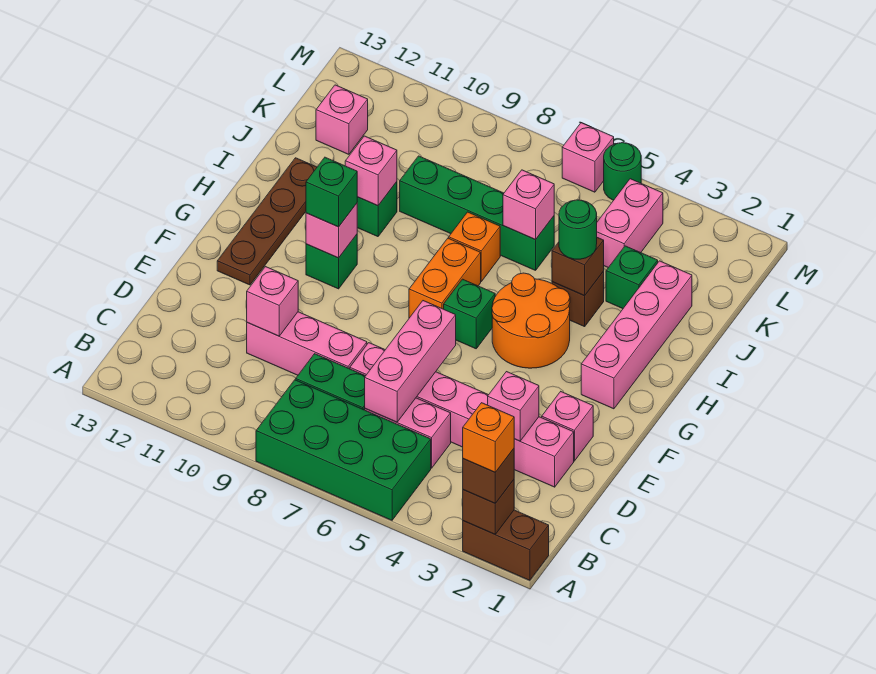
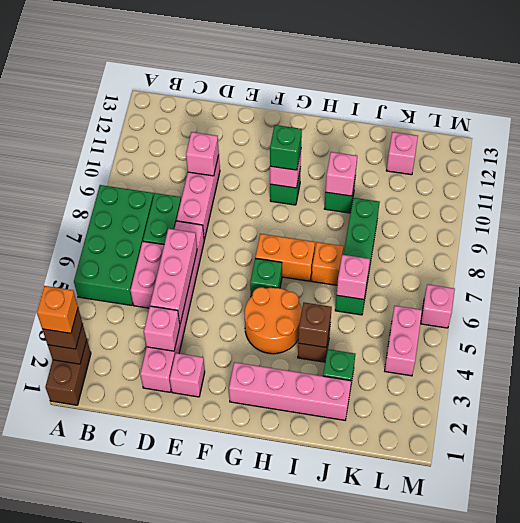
pink brick C6:E6 level 2 -> pink brick D4:D6 level 2
brown plate F12:I12 level 1 -> none
green round brick I4 level 3 -> none
pink brick K4:L4 level 1 -> pink brick L4:L5 level 1
green round brick M5 level 1 -> none

